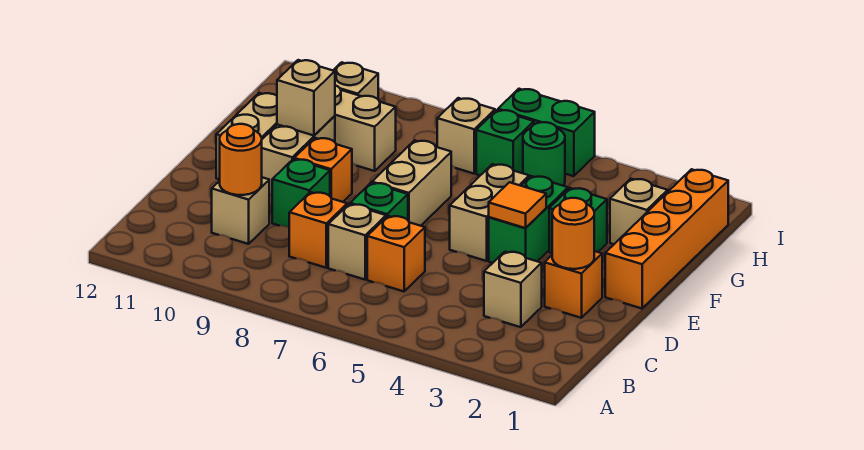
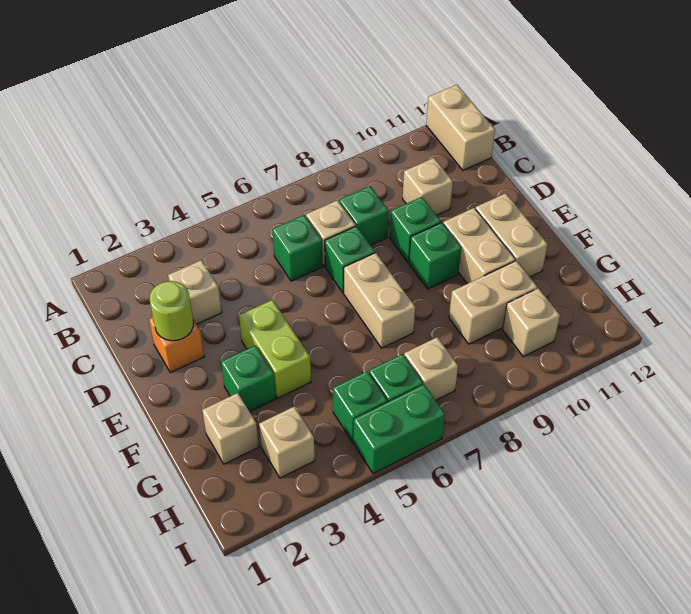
orange brick C6 level 1 -> green brick C6 level 1
orange brick C8 level 1 -> green brick C8 level 1
orange round brick C10 level 2 -> none
orange round brick D2 level 2 -> lime round brick D2 level 2
orange brick E1:H1 level 1 -> none
green brick E4:F4 level 1 -> lime brick E4:F4 level 1
orange tile E4 level 2 -> none
tan brick E5:F5 level 1 -> tan brick A12:B12 level 1
orange brick E9 level 1 -> green brick E9 level 1
tan brick F10 level 2 -> tan brick H3 level 1
green round brick H5 level 1 -> green brick H5 level 1

